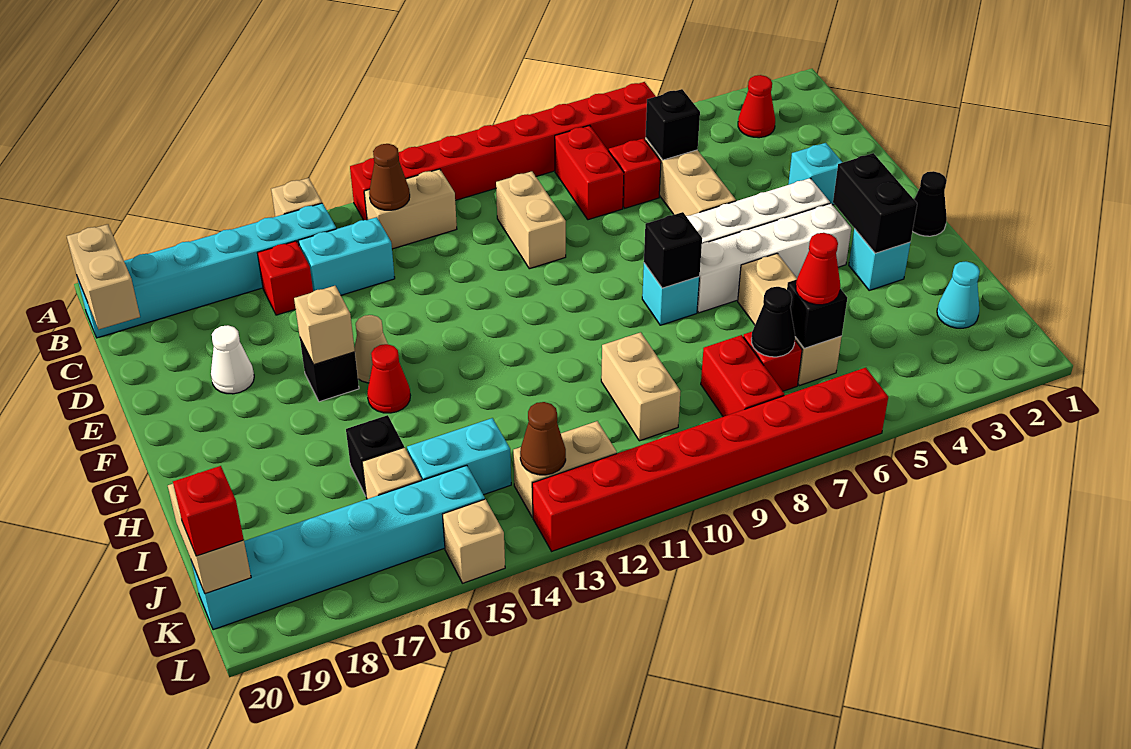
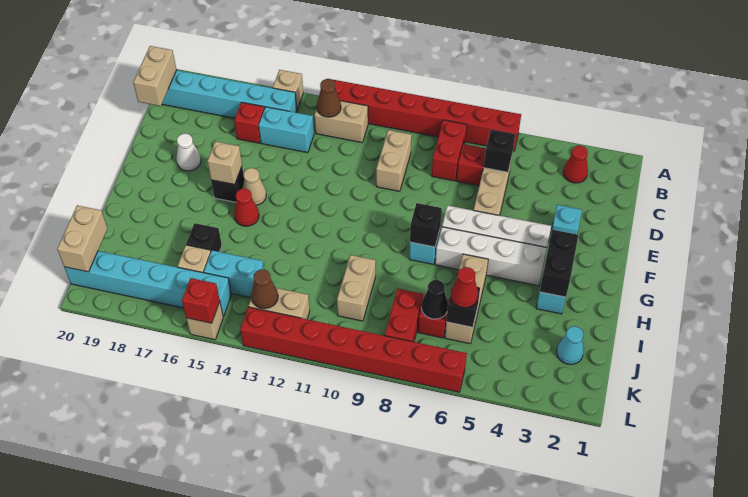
black cone G1 level 1 -> none
red brick K20 level 3 -> red brick L15 level 2

